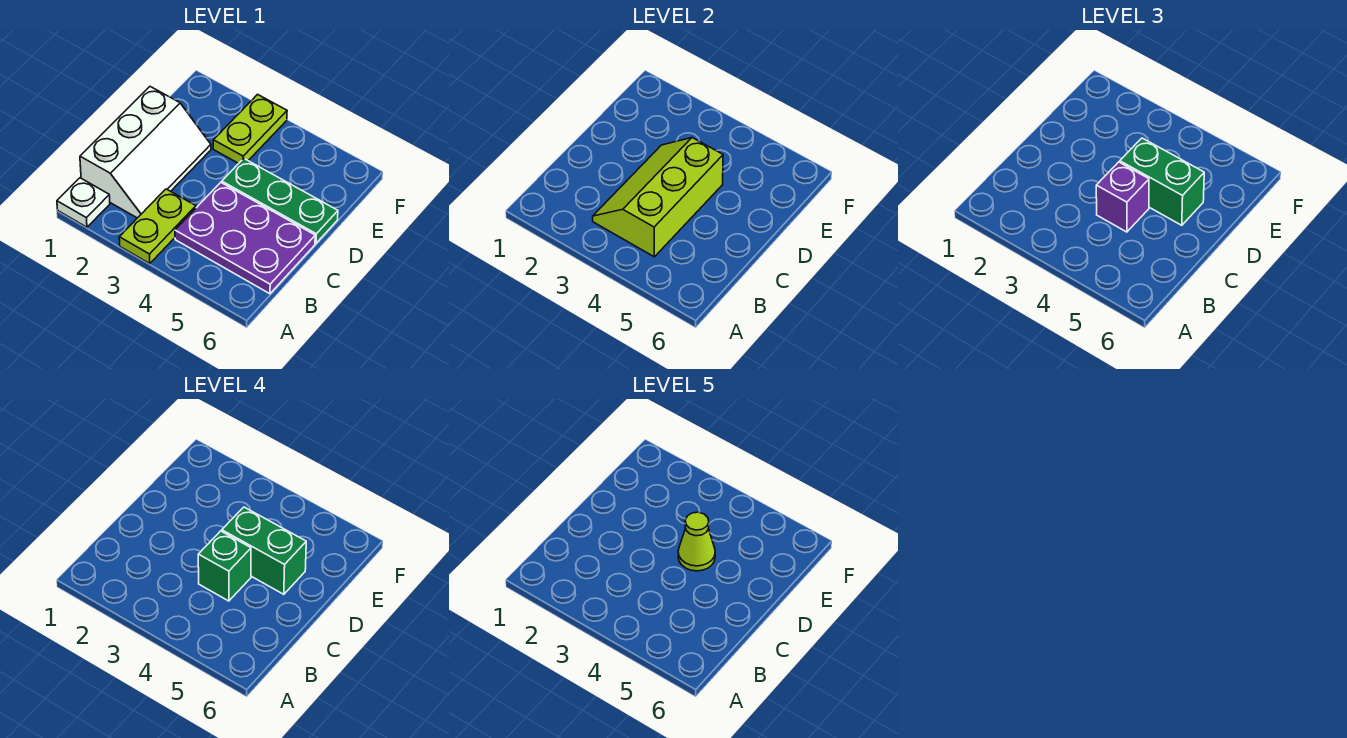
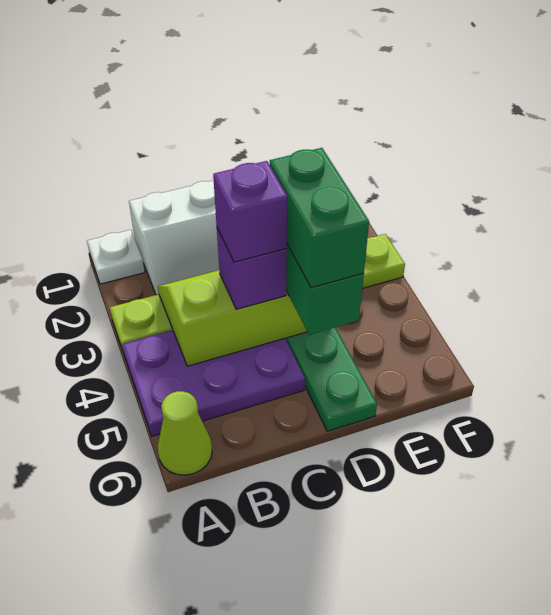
purple plate B4:C6 level 1 -> purple plate A4:C5 level 1
green brick C4 level 4 -> purple brick C4 level 4
lime cone D4 level 5 -> lime cone A6 level 1

